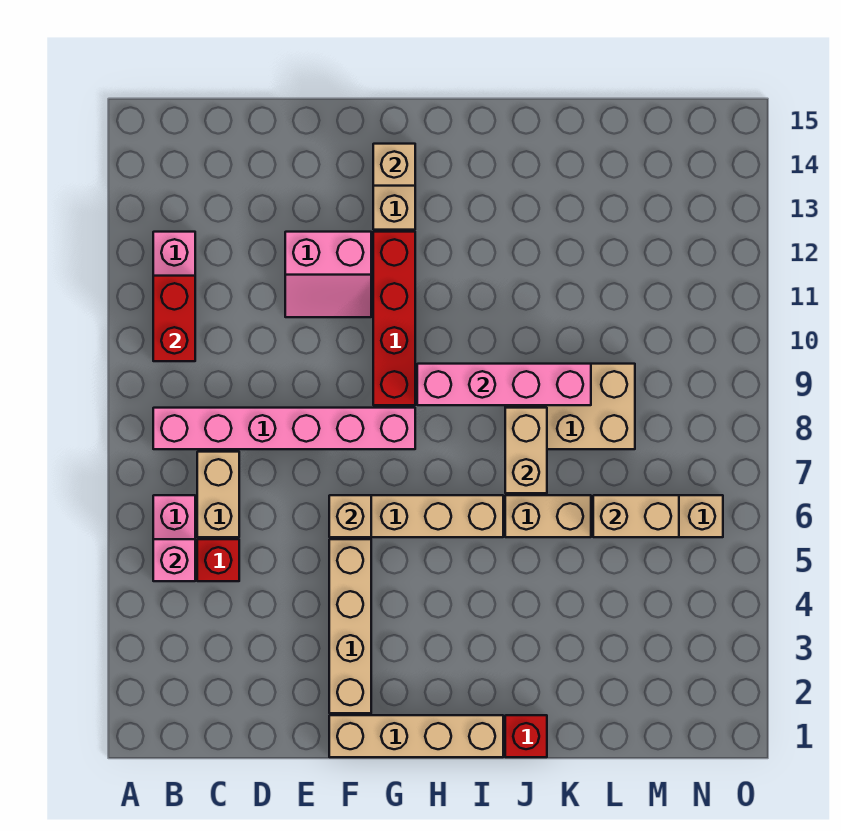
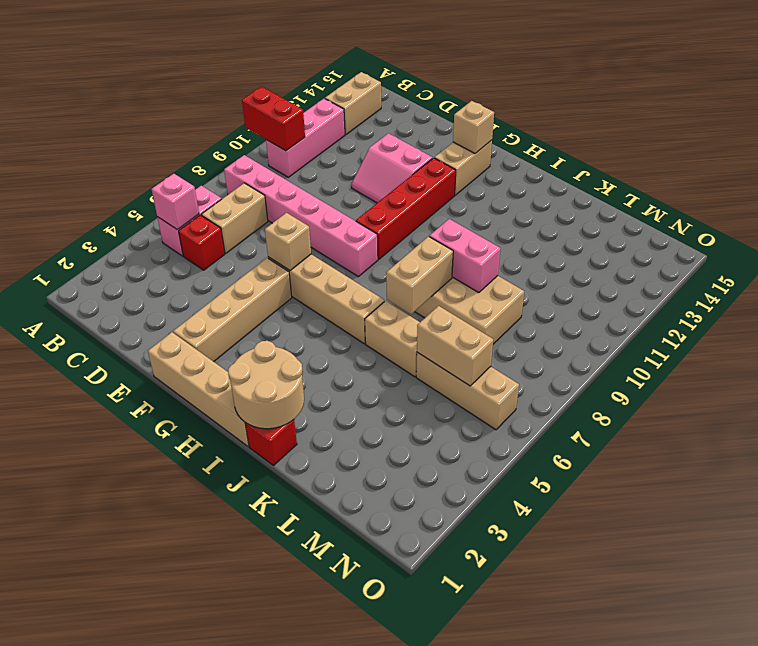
red brick B10:B11 level 2 -> red brick A10:B10 level 2
none -> tan brick B13:B14 level 1
pink brick H9:K9 level 2 -> pink brick J9:K9 level 2
none -> tan round brick I1:J2 level 2

